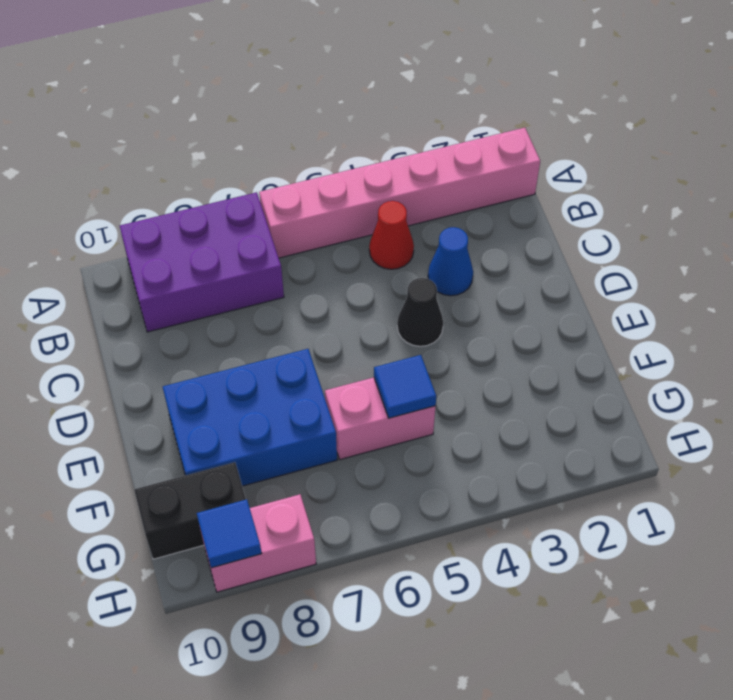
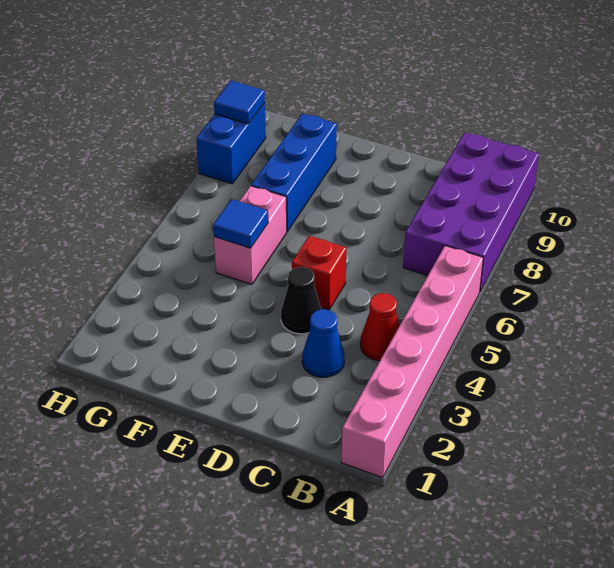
purple brick A7:B9 level 1 -> purple brick A7:B10 level 1
none -> red brick D5 level 1
blue brick E7:F9 level 1 -> blue brick F7:F9 level 1
black brick G9:G10 level 1 -> none
pink brick H8:H9 level 1 -> blue brick H8:H9 level 1

